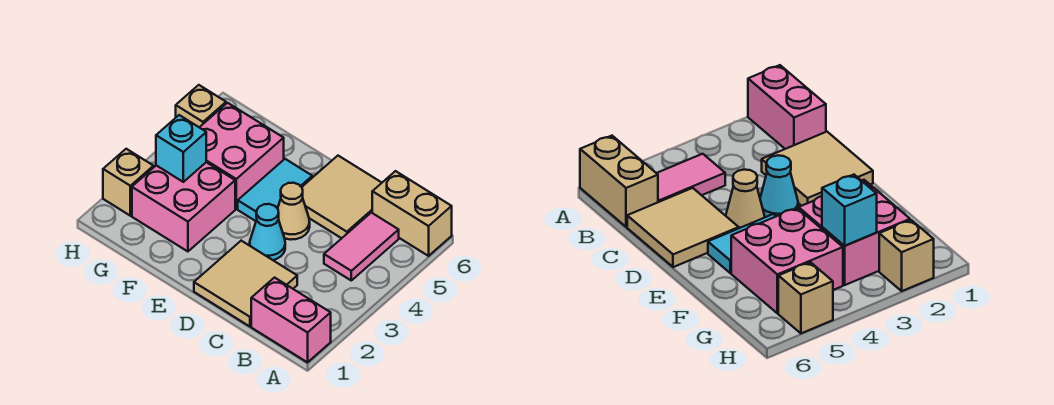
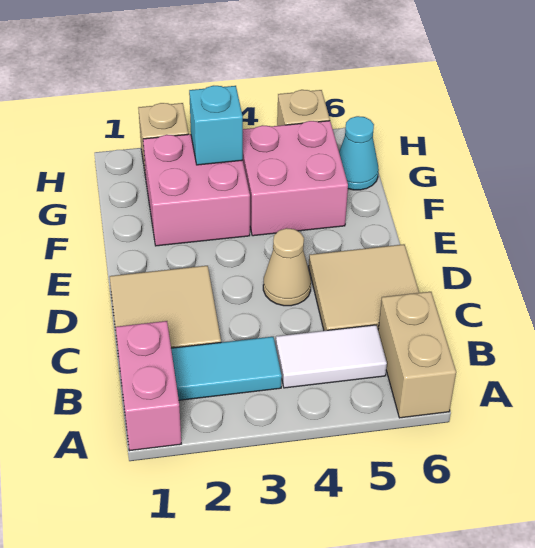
pink tile B4:B5 level 1 -> white tile B4:B5 level 1
cyan cone D3 level 1 -> cyan cone G6 level 1
cyan tile E4:E5 level 1 -> cyan tile B2:B3 level 1

